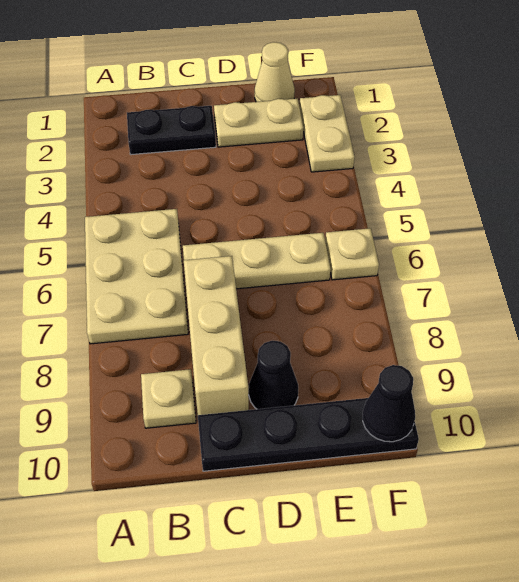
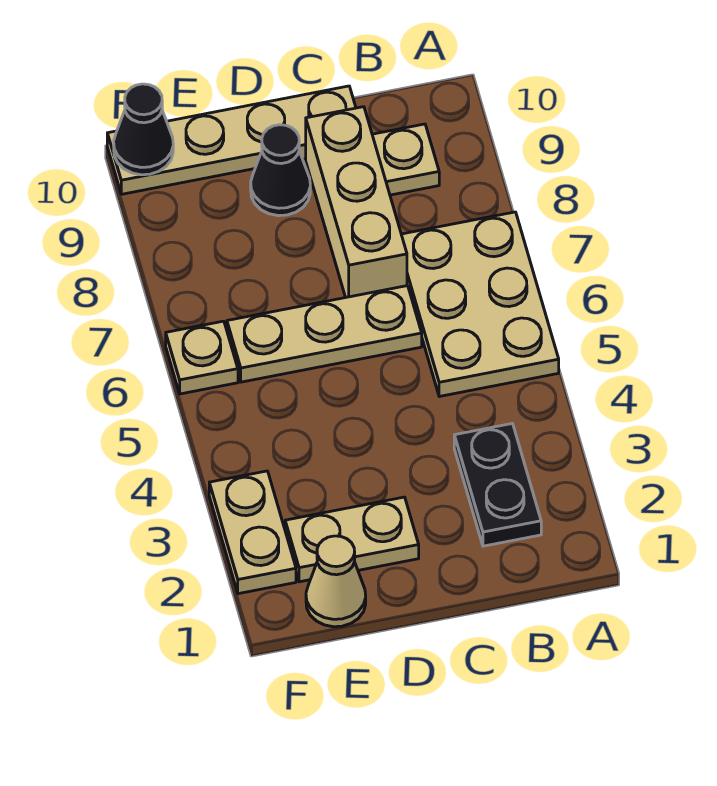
black plate B2:C2 level 1 -> black plate B2:B3 level 1
black plate C10:F10 level 1 -> tan plate C10:F10 level 1

